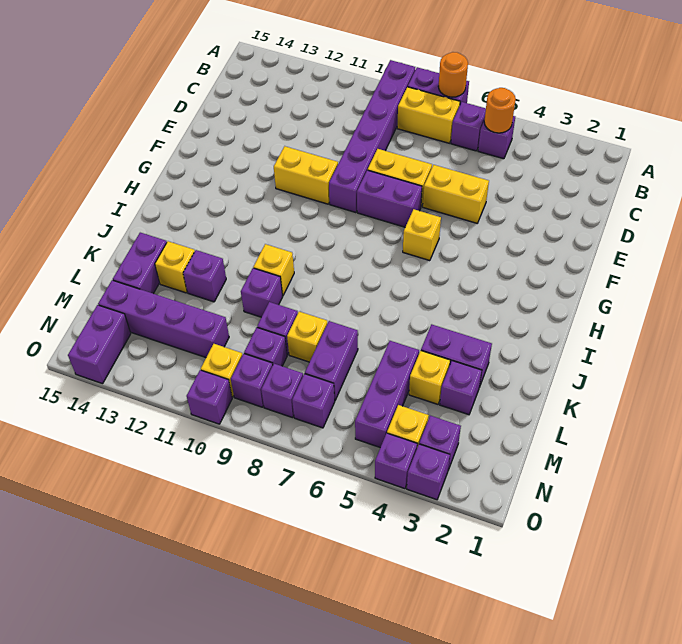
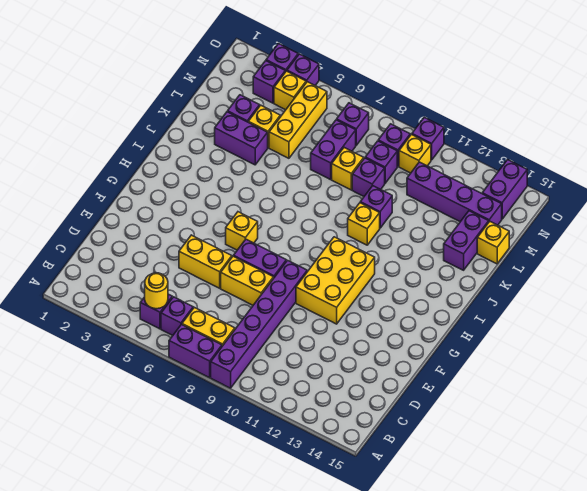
orange round brick A7 level 2 -> none
orange round brick B5 level 2 -> yellow round brick B5 level 2
yellow brick F10:F11 level 1 -> yellow brick F10:H11 level 1
purple brick K12 level 1 -> none
yellow brick K13 level 1 -> yellow brick L15 level 1
purple brick L5:N5 level 1 -> yellow brick L5:N5 level 1
purple brick N8 level 1 -> none

